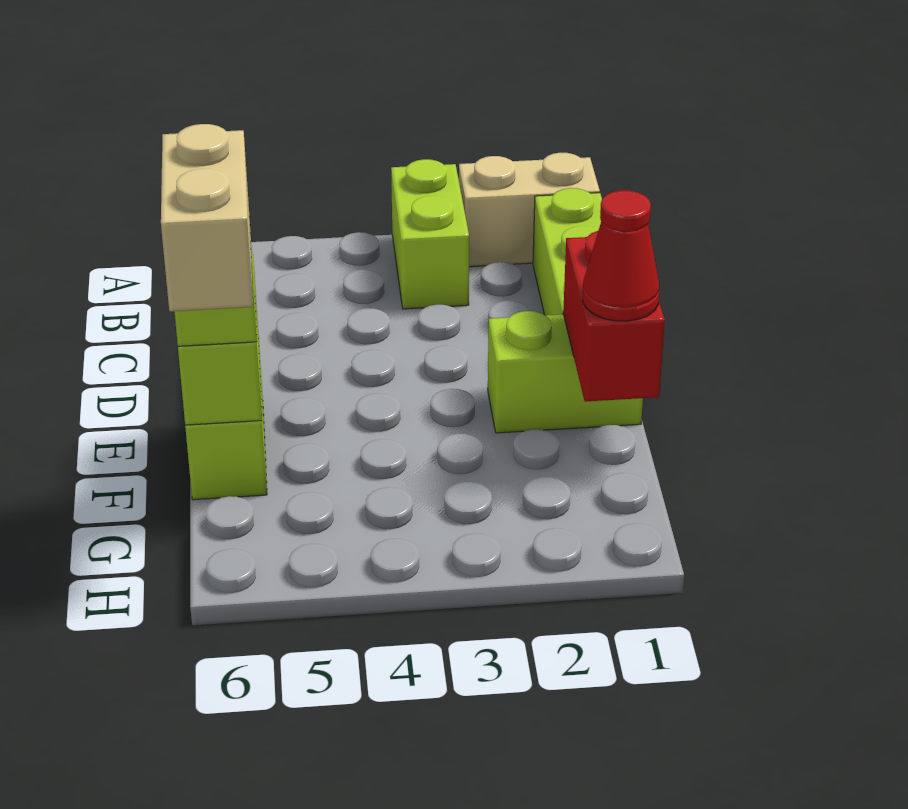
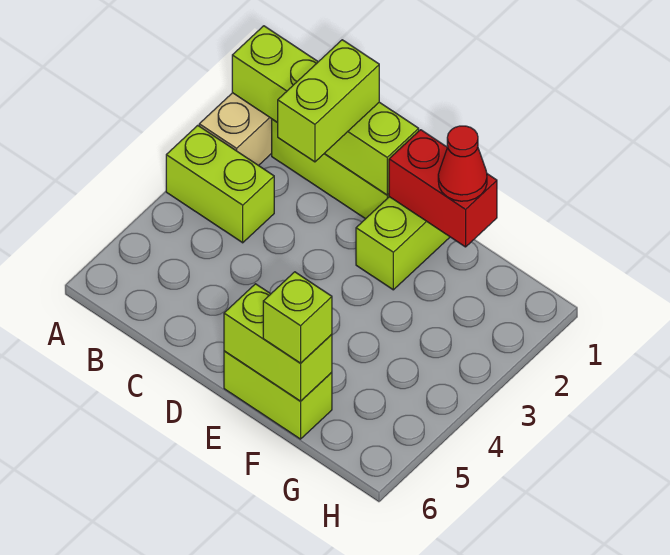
none -> lime brick A1:D1 level 2
none -> lime brick C1:C2 level 3
tan brick F6:G6 level 4 -> none

